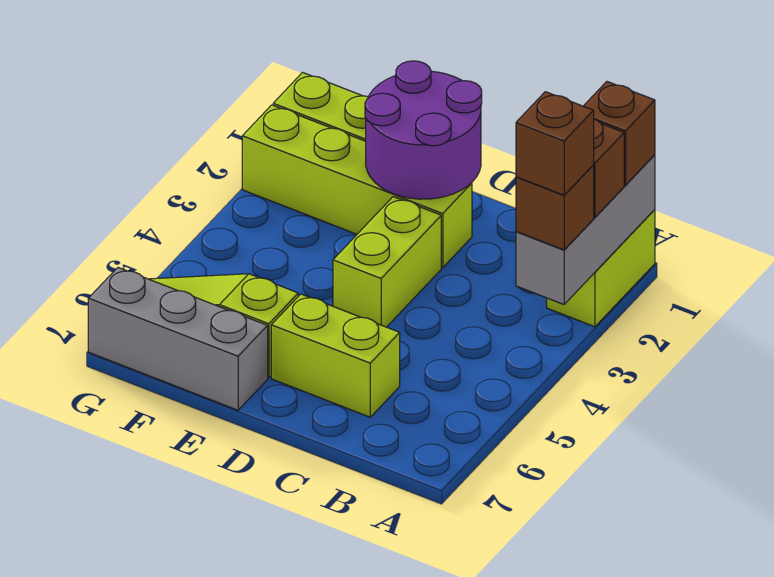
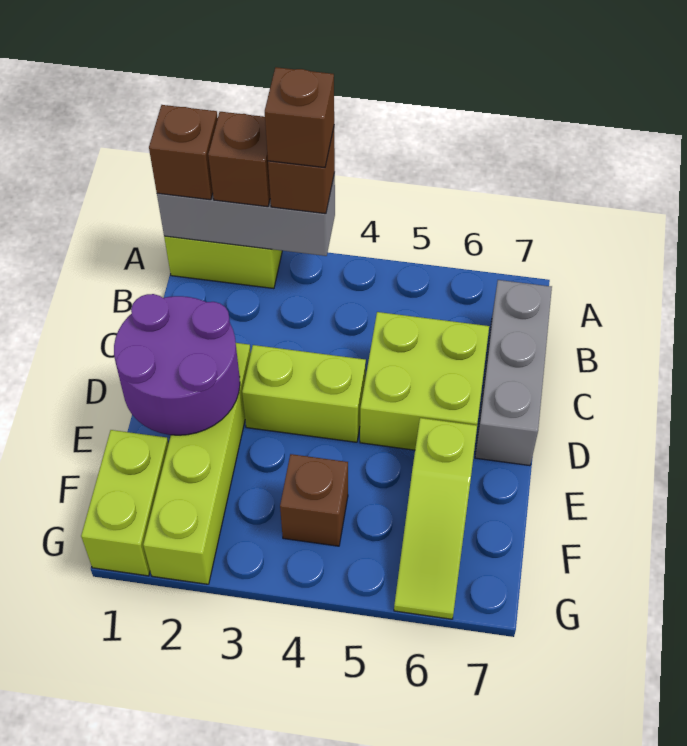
lime brick C6:D6 level 1 -> lime brick C5:D6 level 1
grey brick E7:G7 level 1 -> grey brick B7:D7 level 1
none -> brown brick F4 level 1

